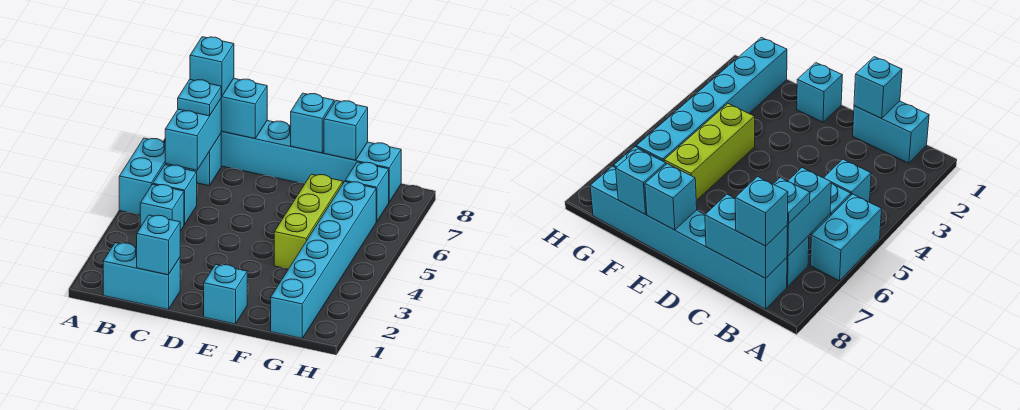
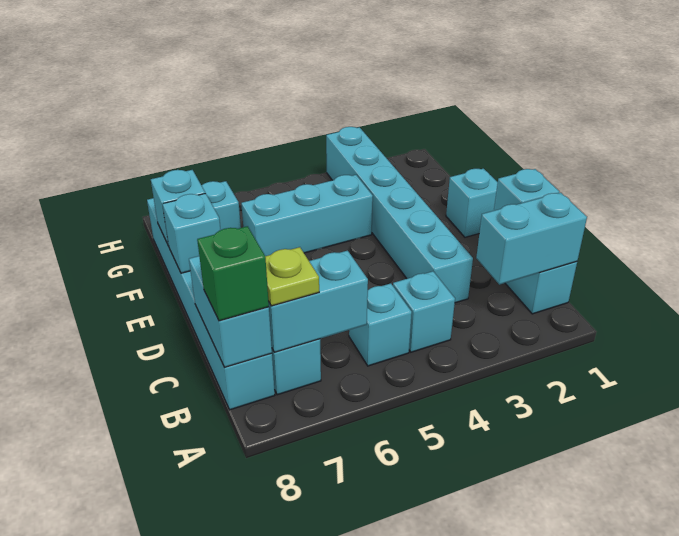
cyan brick A5:A6 level 1 -> cyan brick B1:B2 level 2
cyan plate B7 level 3 -> lime plate B7 level 3
cyan brick B8 level 3 -> green brick B8 level 3
lime brick F4:F6 level 1 -> cyan brick F4:F6 level 1
cyan brick G1:G6 level 1 -> cyan brick C3:H3 level 1

